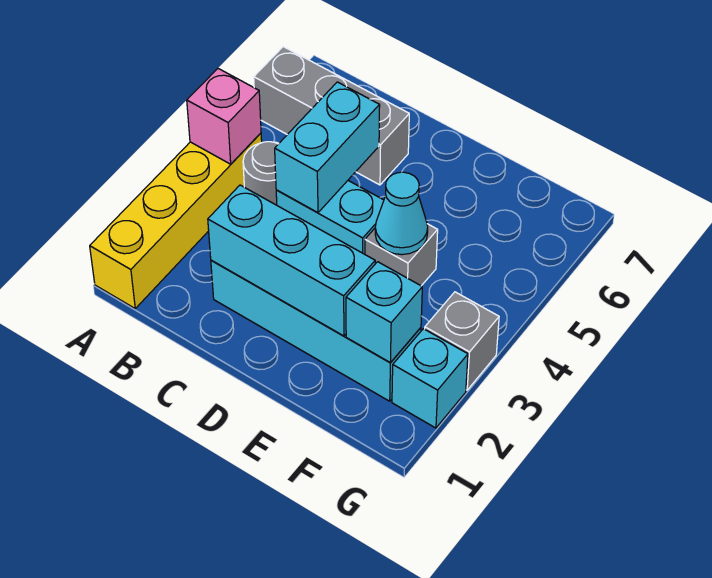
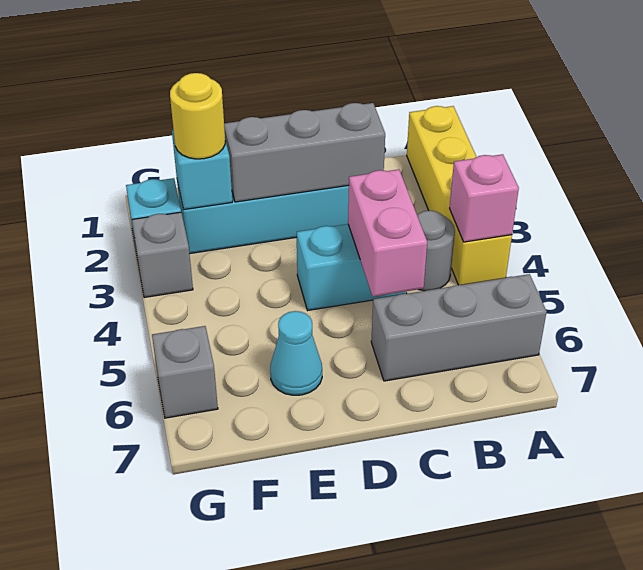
cyan brick C2:E2 level 2 -> grey brick C2:E2 level 2
cyan brick C4:C5 level 2 -> pink brick C4:C5 level 2
grey brick E4 level 1 -> grey brick G6 level 1
cyan cone E4 level 2 -> cyan cone E6 level 1
none -> yellow round brick F2 level 3

